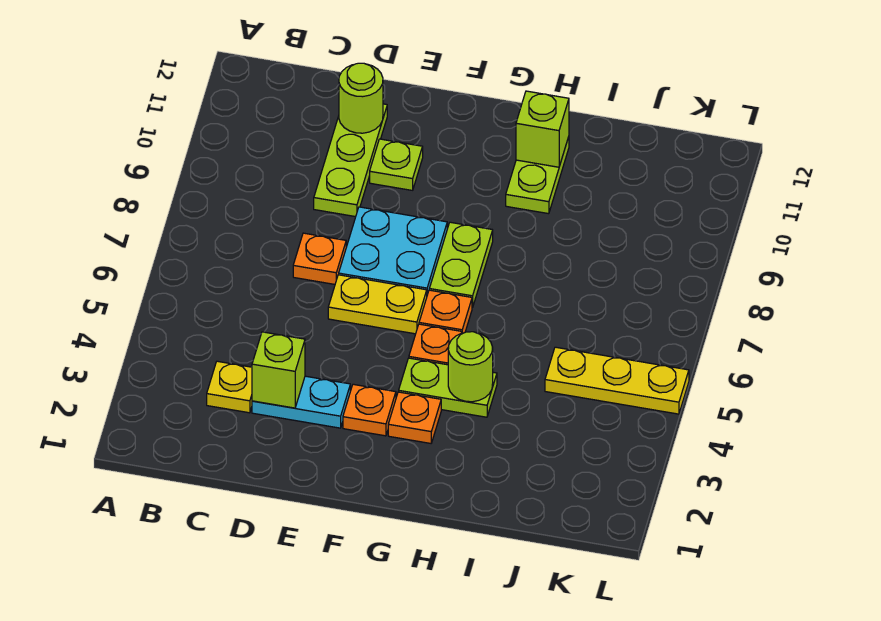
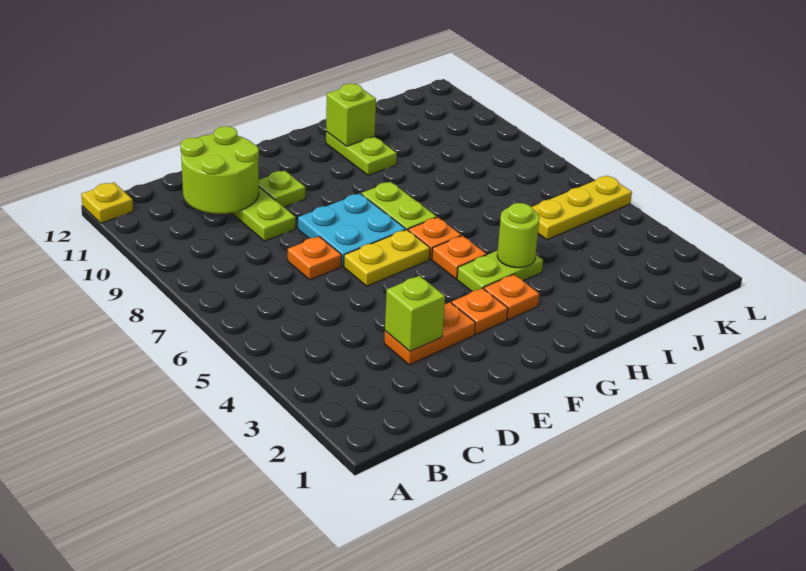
yellow plate C3 level 1 -> yellow plate A12 level 1
cyan plate D3:E3 level 1 -> orange plate D3:E3 level 1
lime round brick D11 level 2 -> lime round brick C10:D11 level 2

